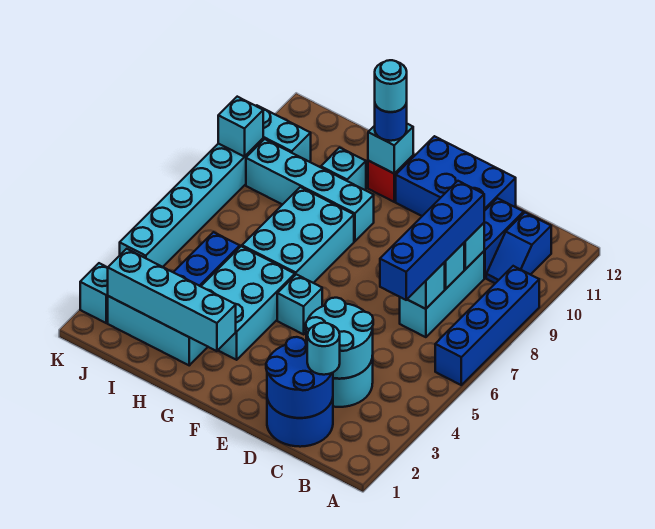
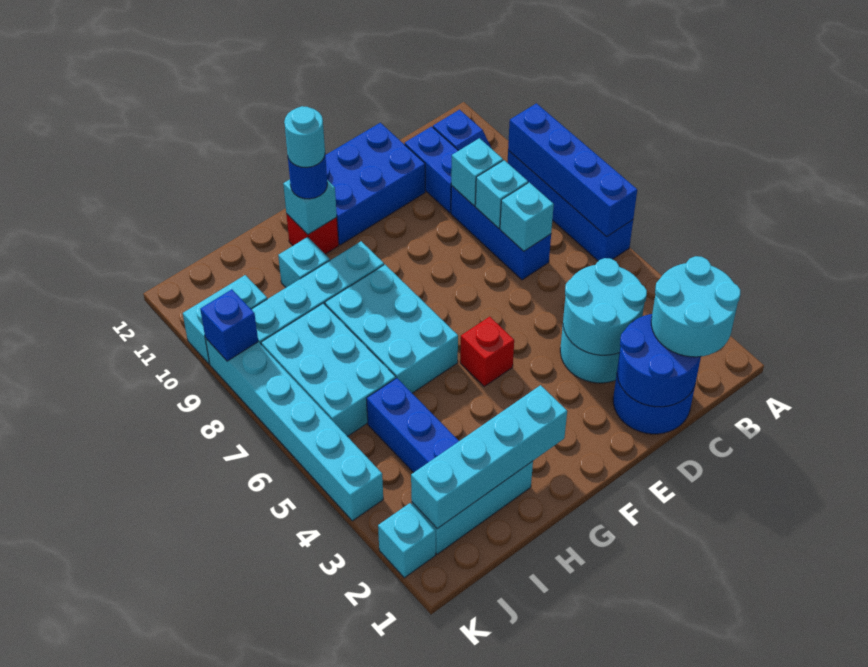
cyan round brick C2 level 3 -> cyan round brick B1:C2 level 3
blue brick C6:C9 level 3 -> blue brick A6:A9 level 2
cyan brick C7:C9 level 1 -> blue brick C7:C9 level 1
cyan brick F5 level 1 -> red brick F5 level 1
cyan brick G3:H5 level 1 -> cyan brick I6:J8 level 1
cyan brick K9 level 2 -> blue brick K9 level 2

